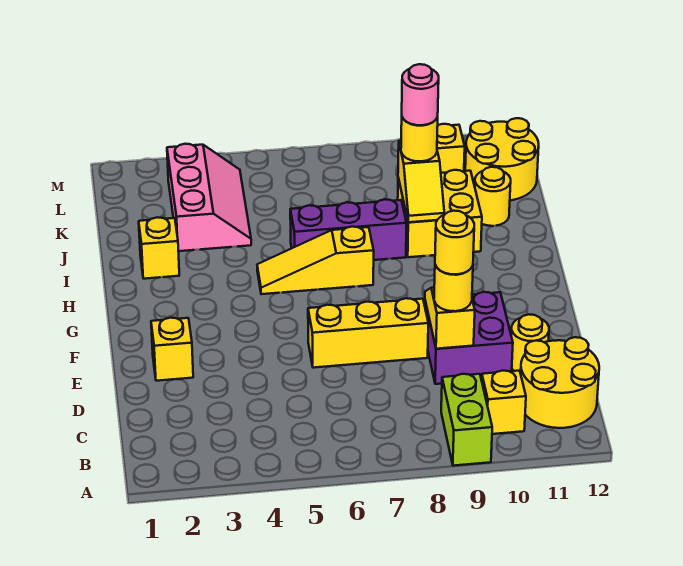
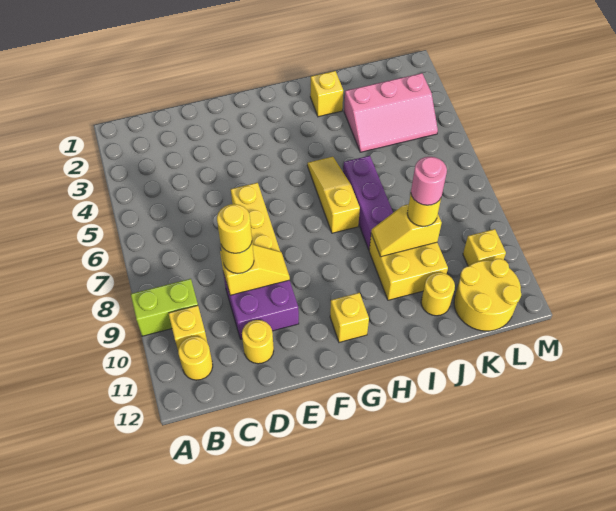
yellow round brick B11:C12 level 1 -> yellow round brick B11 level 1
yellow brick E2 level 1 -> yellow brick G11 level 1

